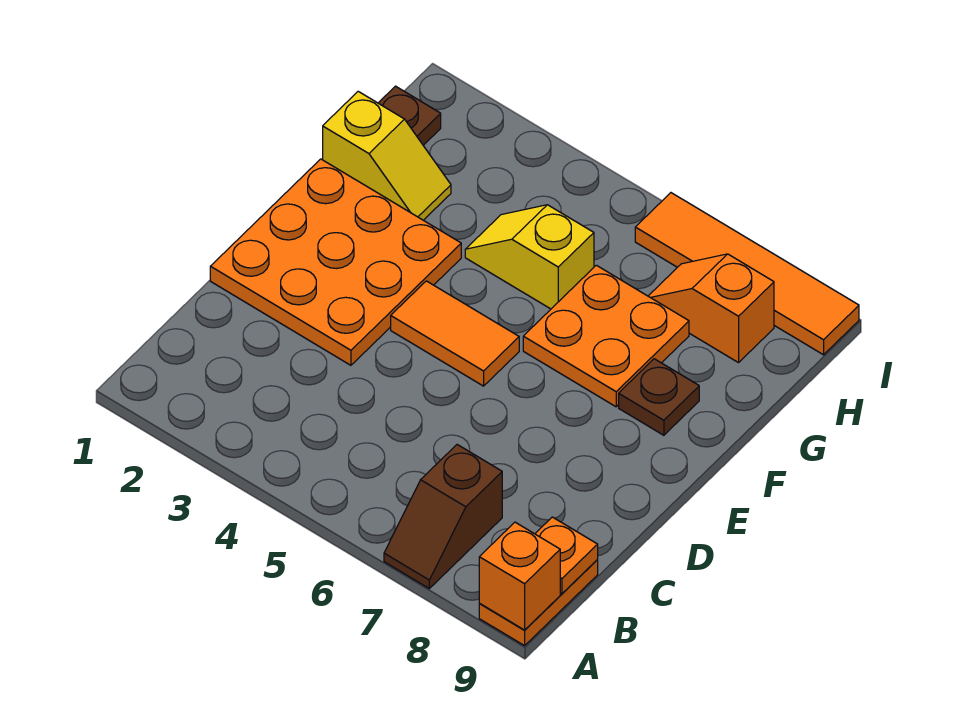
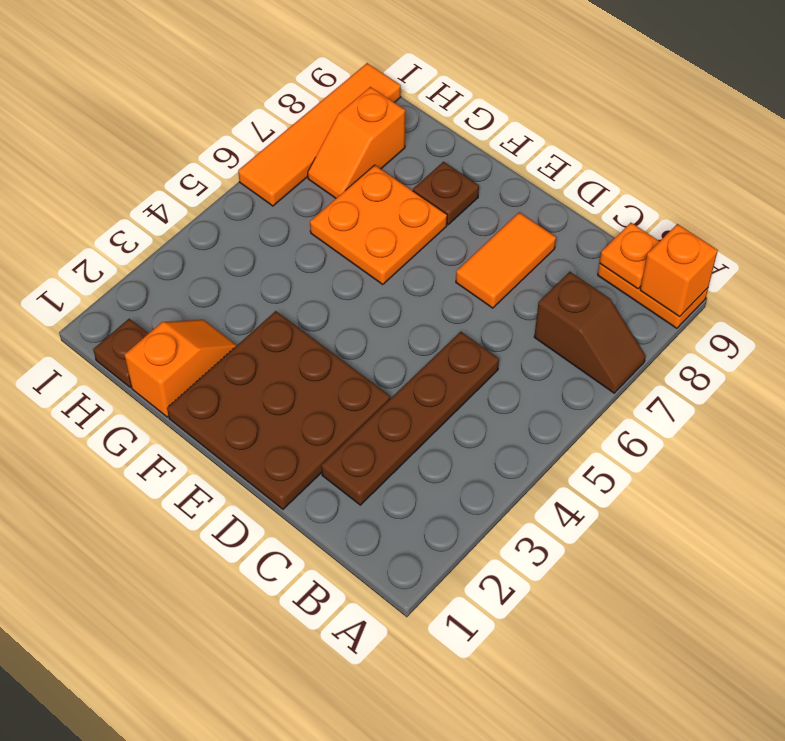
none -> brown plate C2:C5 level 1
orange plate D1:F3 level 1 -> brown plate D1:F3 level 1
orange tile E4:E5 level 1 -> orange tile D7:D8 level 1
yellow slope G1:G2 level 1 top 1 -> orange slope G1:G2 level 1 top 1
yellow slope G4:G5 level 1 top 5 -> none

